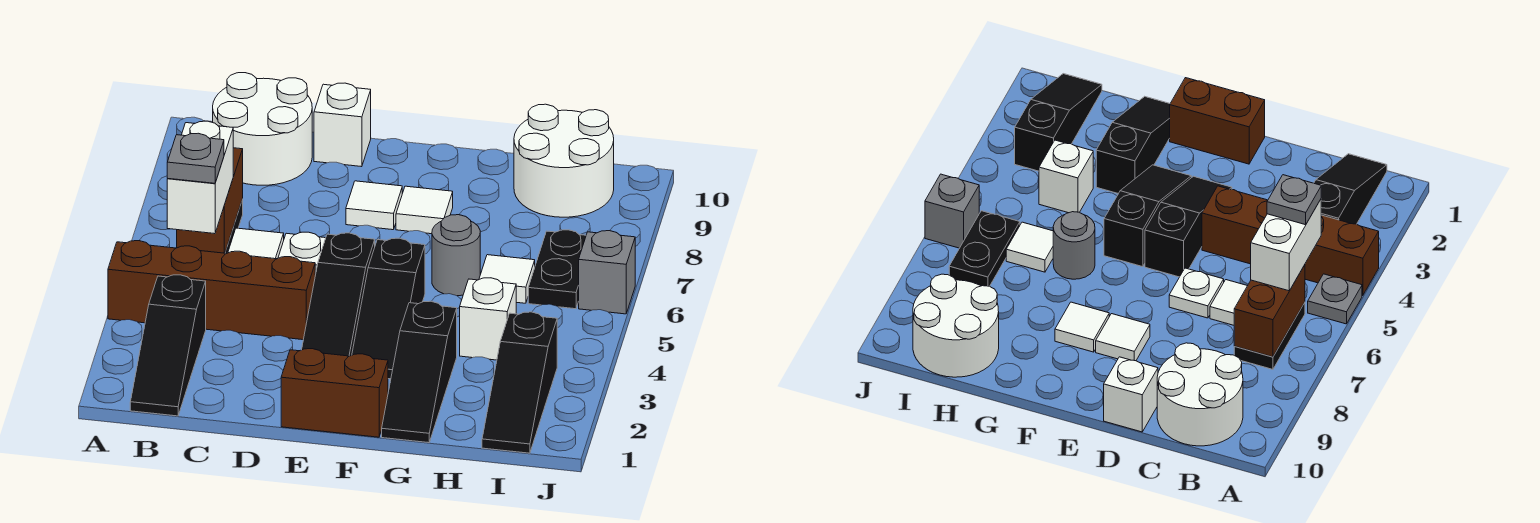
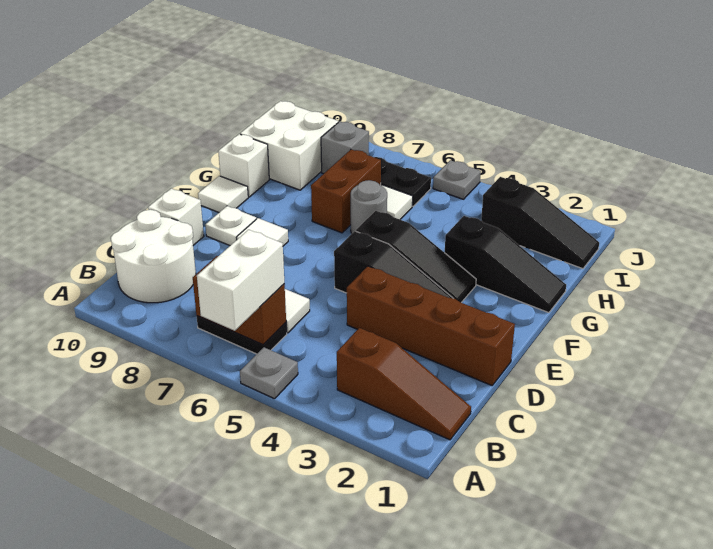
brown brick A4:D4 level 1 -> brown brick D1:D4 level 1
black slope B1:B3 level 1 top 3 -> brown slope B1:B3 level 1 top 3
white brick B5:B6 level 3 -> white brick A6:B6 level 3
grey plate B5 level 4 -> grey plate J5 level 1
white plate D6 level 1 -> white plate E9 level 1
brown brick E1:F1 level 1 -> brown brick G7:H7 level 1
white tile F8 level 1 -> white tile F10 level 1
white brick H4 level 1 -> white brick G10 level 1
white round brick H9:I10 level 1 -> white brick H9:I10 level 1
grey brick J6 level 1 -> grey brick I8 level 1

